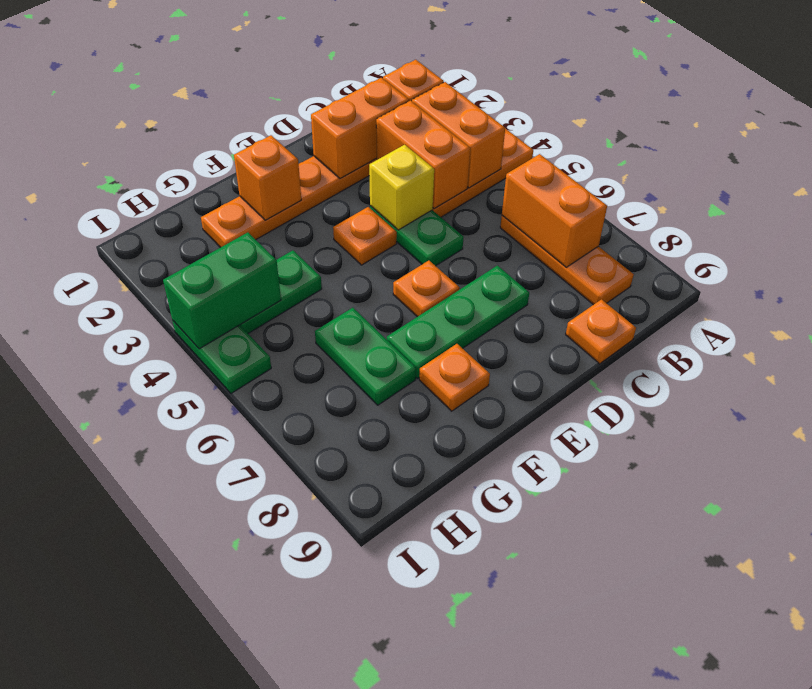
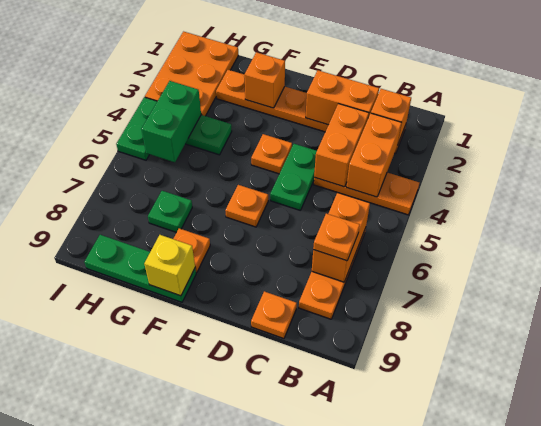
none -> orange plate B7 level 3
yellow brick D4 level 2 -> yellow brick F9 level 2
green plate D7:F7 level 1 -> green plate F9:H9 level 1
green plate G6:G7 level 1 -> green plate G7 level 1
none -> orange plate H1:I3 level 1
green brick H4:I4 level 2 -> green brick H4:H5 level 2

